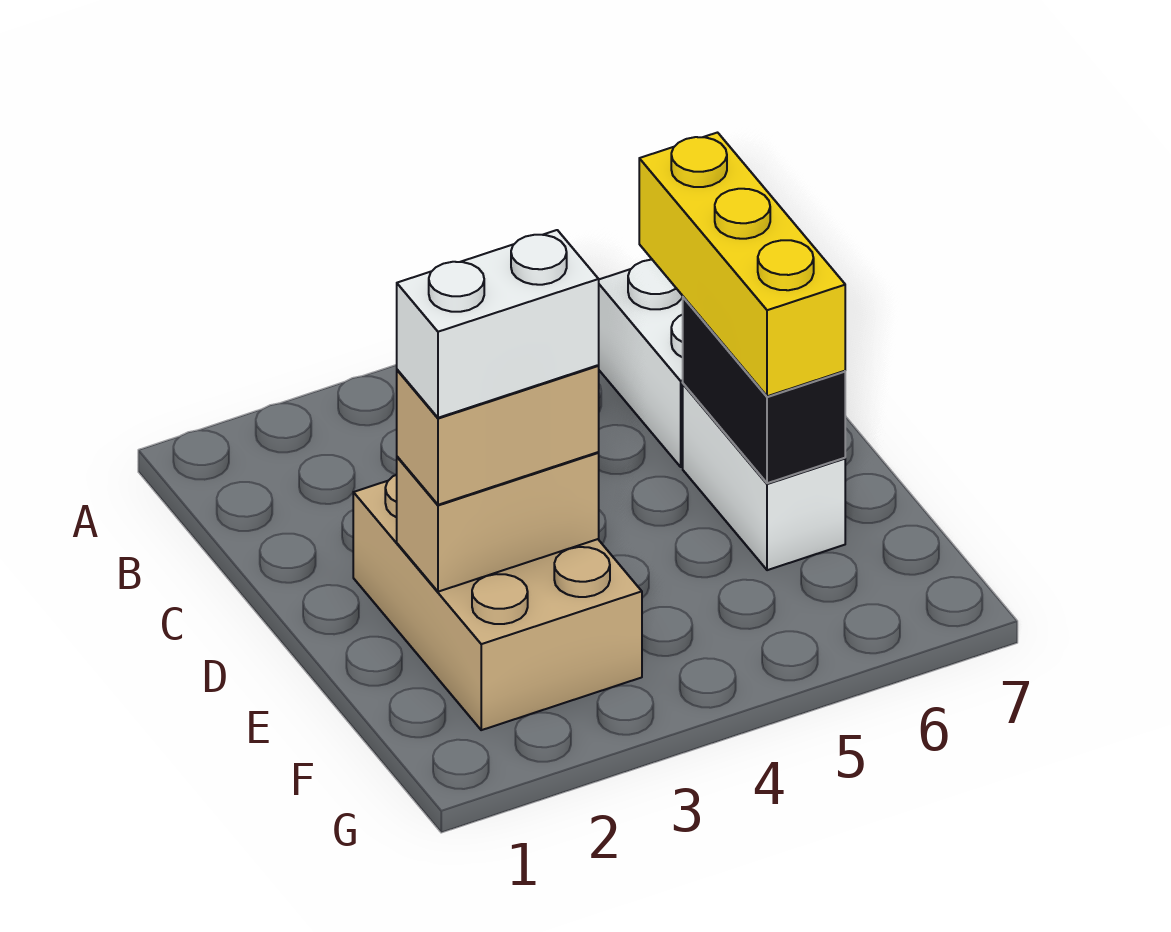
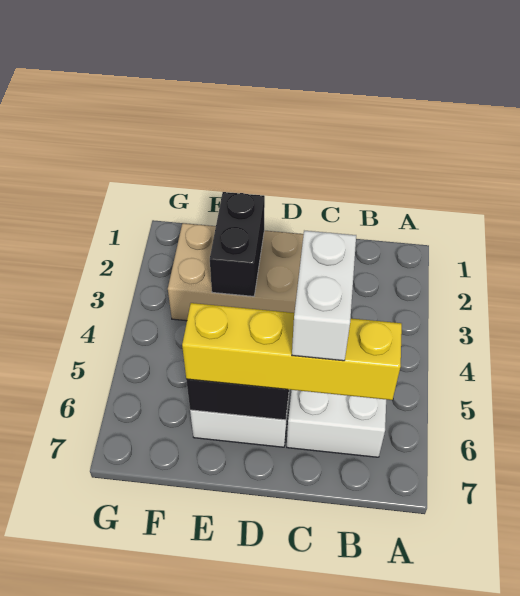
yellow brick C6:E6 level 3 -> yellow brick B6:E6 level 3
tan brick E2:E3 level 2 -> black brick E2:E3 level 2
tan brick E2:E3 level 3 -> none
white brick E2:E3 level 4 -> white brick C5:C6 level 4

